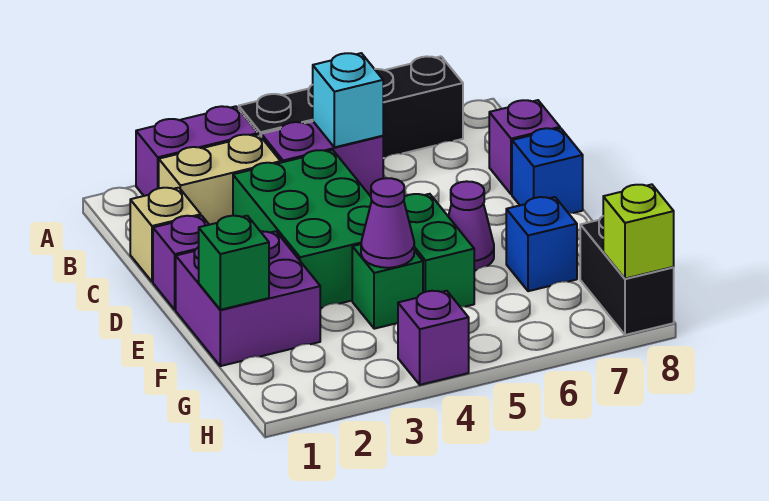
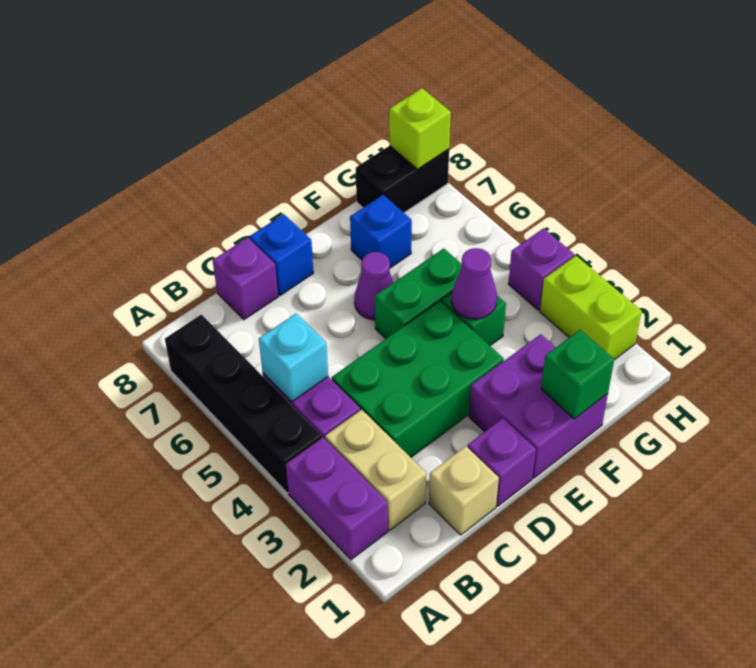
none -> lime brick H2:H3 level 1

